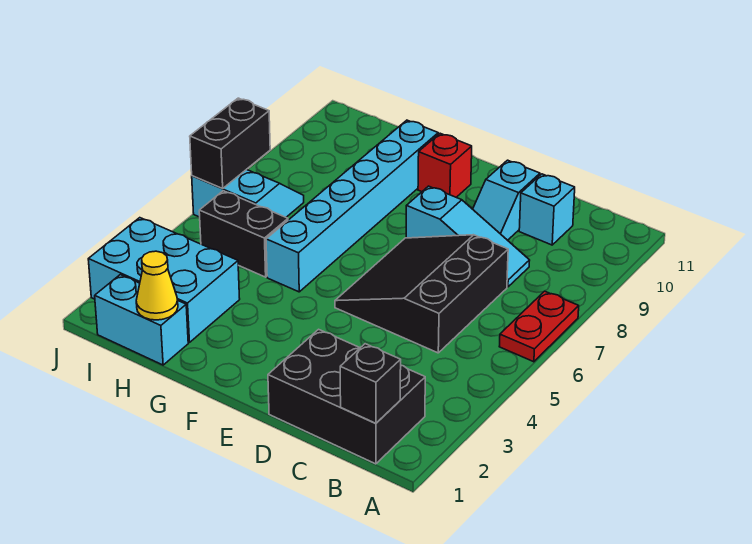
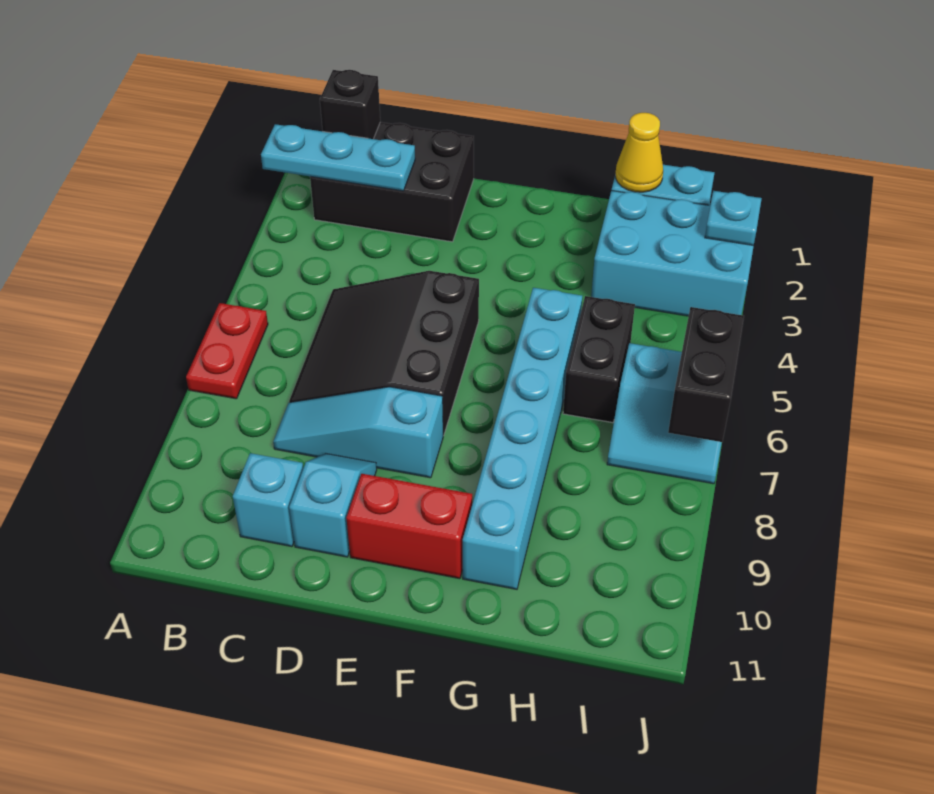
none -> cyan plate A2:C2 level 2
black slope C5:E7 level 1 top C -> black slope C5:E7 level 1 top E
red brick F10 level 1 -> red brick E10:F10 level 1
black brick H5:I5 level 1 -> black brick H5:H6 level 1
none -> cyan plate J2 level 2

